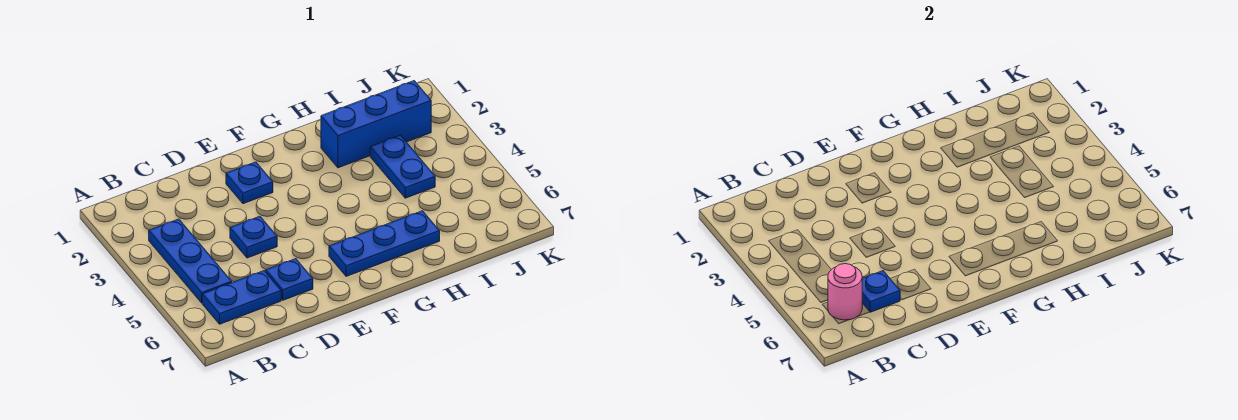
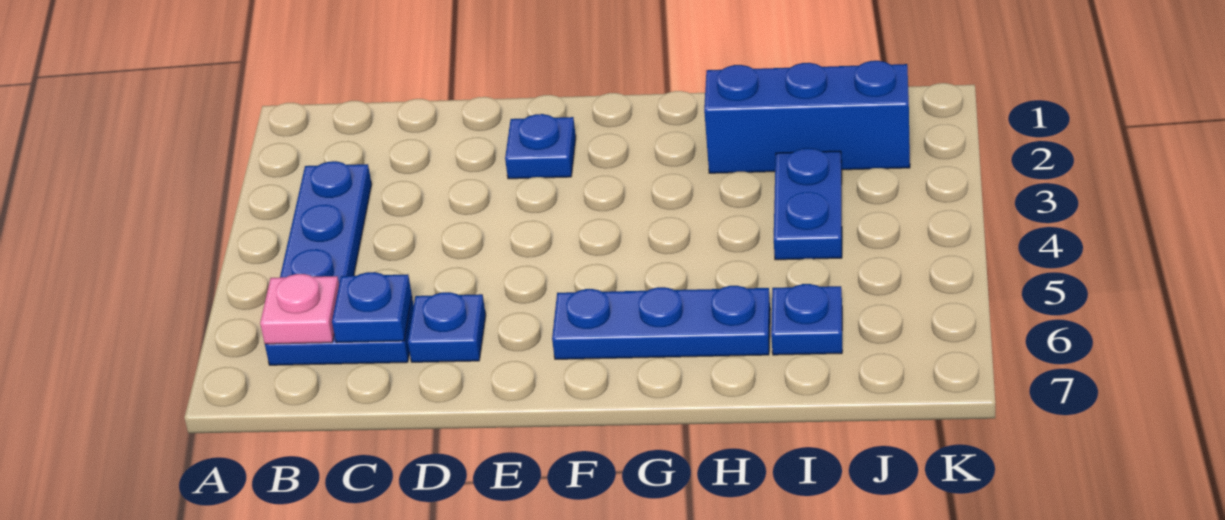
pink round brick B6 level 2 -> pink plate B6 level 2
blue plate D4 level 1 -> blue plate I6 level 1

